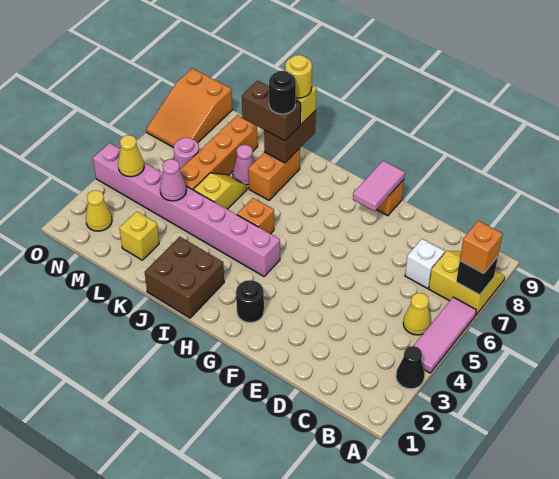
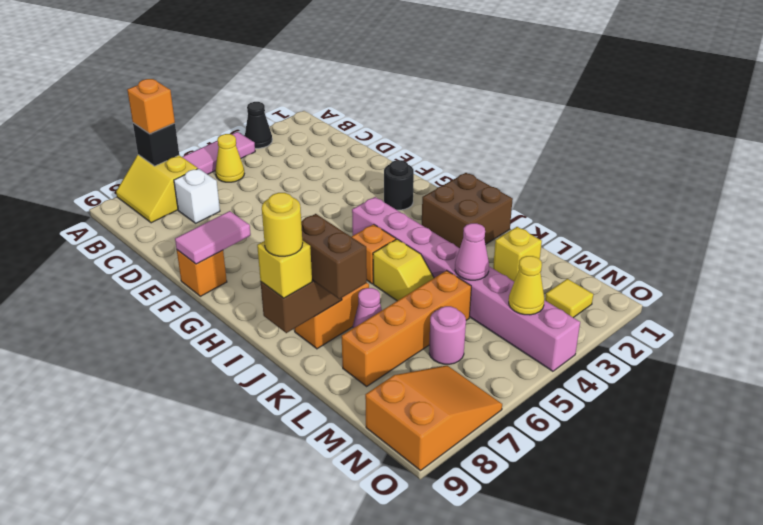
black round brick J8 level 4 -> none
yellow slope K5:K6 level 1 top 5 -> yellow slope J5:K5 level 1 top J
yellow cone N2 level 1 -> yellow tile N2 level 1

